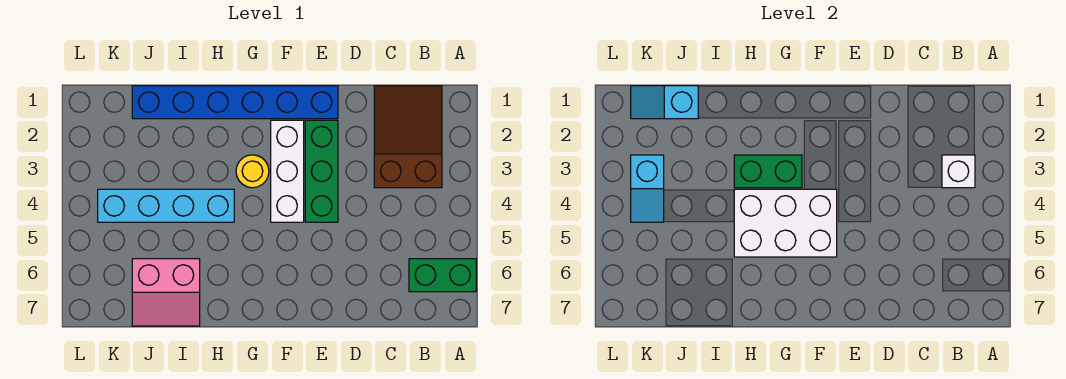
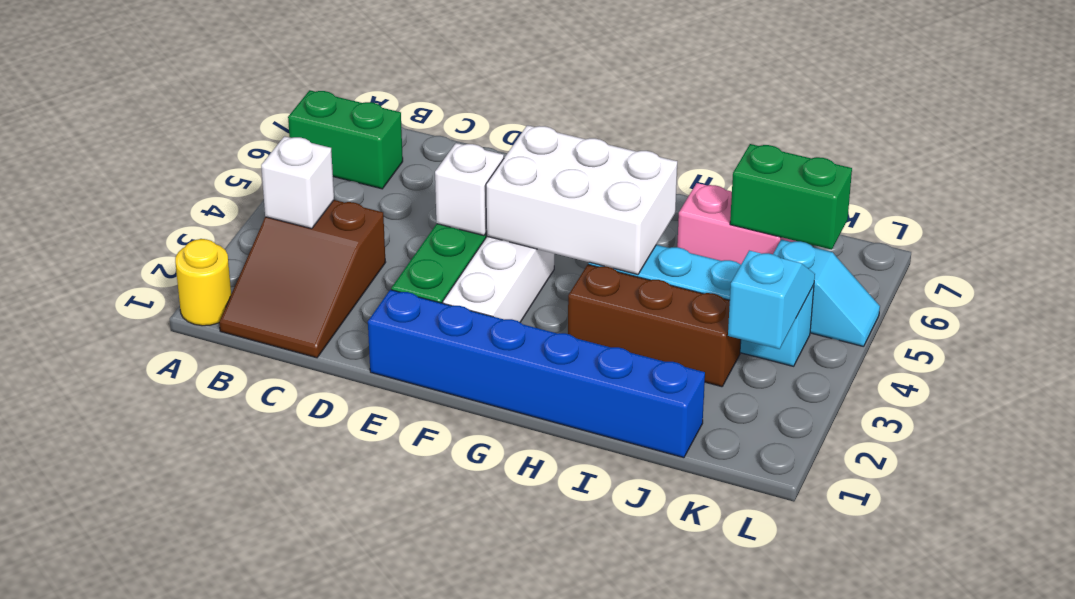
none -> white brick E4 level 2
yellow round brick G3 level 1 -> yellow round brick A1 level 1
green brick G3:H3 level 2 -> green brick J6:K6 level 2
none -> brown brick H3:J3 level 1
cyan slope J1:K1 level 2 top J -> cyan slope K5:L5 level 1 top K

